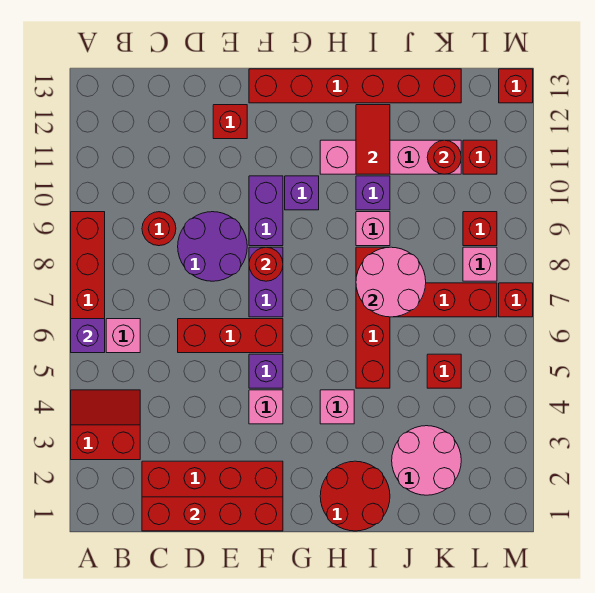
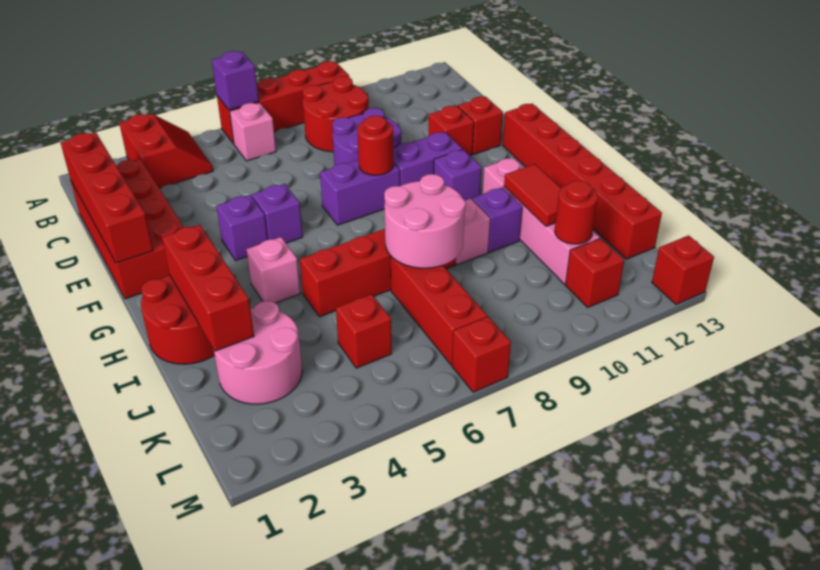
red round brick C9 level 1 -> red round brick B8:C9 level 1
red brick D6:F6 level 1 -> red brick H2:J2 level 2
pink brick F4 level 1 -> purple brick F4 level 1
red tile I11:I12 level 2 -> red tile I11:J11 level 2
pink brick L8 level 1 -> none
red brick L9 level 1 -> red brick E11 level 1

